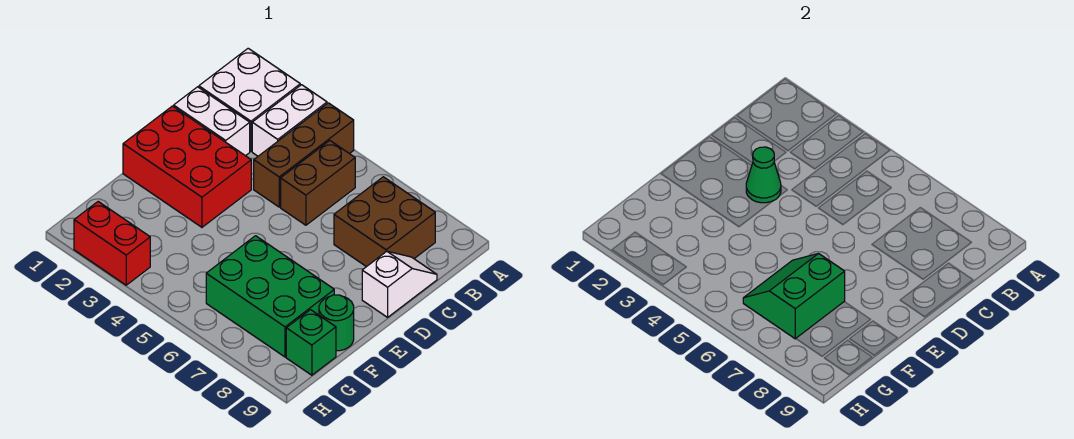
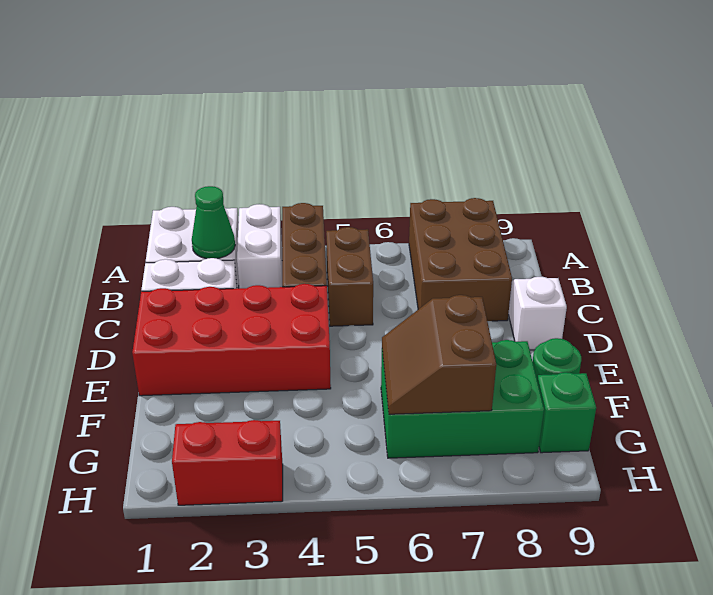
brown brick B7:C8 level 1 -> brown brick A7:C8 level 1
red brick D1:E3 level 1 -> red brick D1:E4 level 1
green cone D3 level 2 -> green cone B2 level 2
green slope F6:G7 level 2 top 7 -> brown slope F6:G7 level 2 top 7

